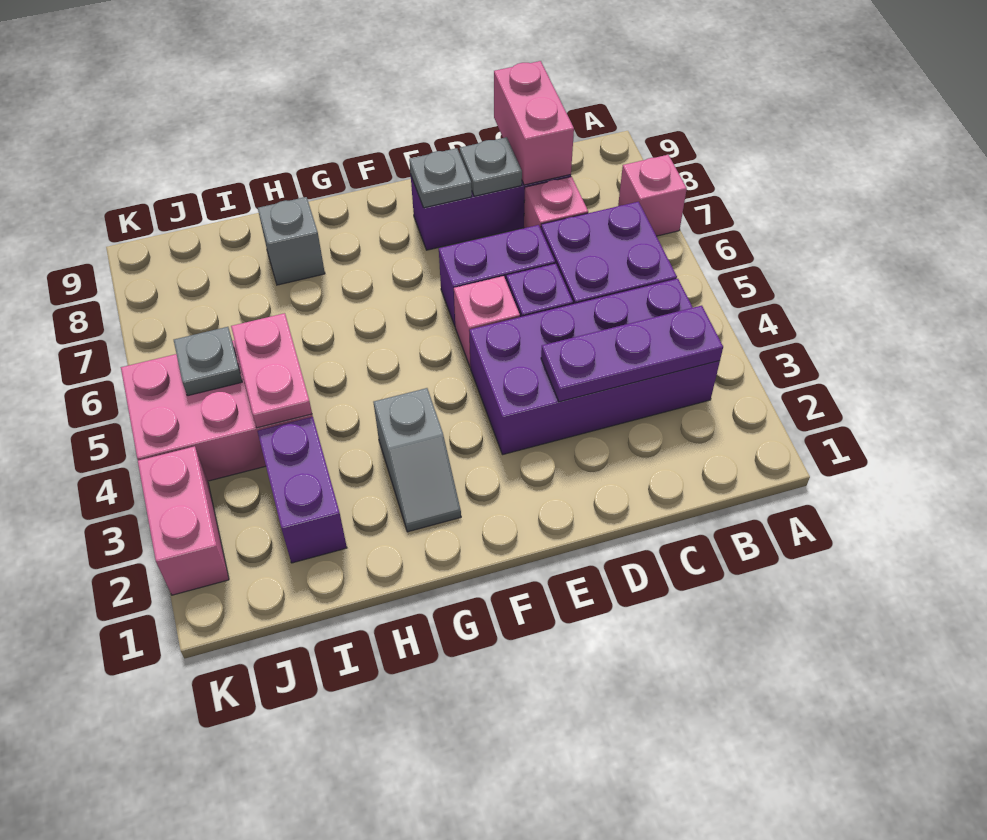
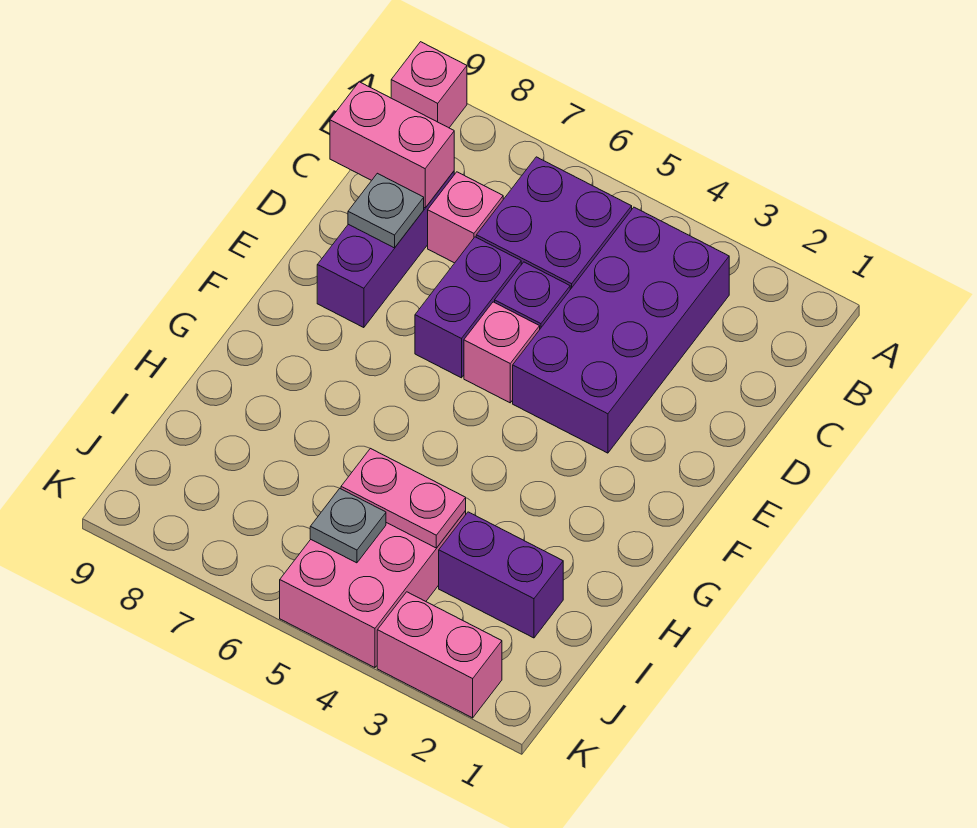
pink brick A7 level 1 -> pink brick A9 level 1
purple plate B3:D3 level 2 -> none
grey plate E8 level 2 -> none
grey slope G2:G3 level 1 top 3 -> none
grey brick H8 level 1 -> none

